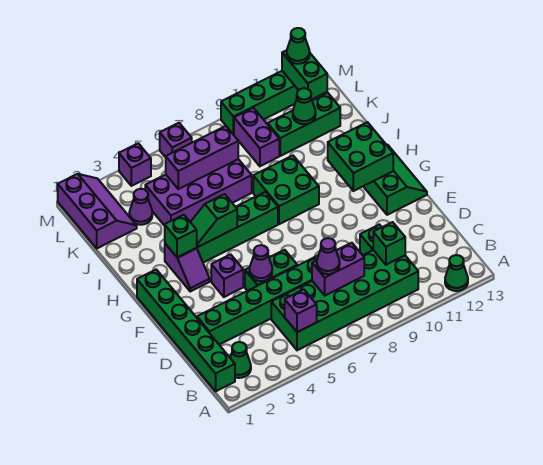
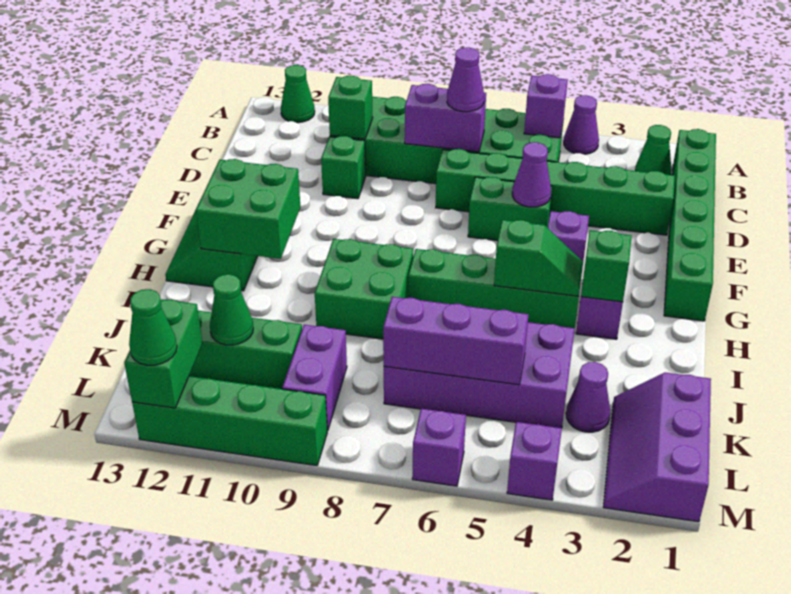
none -> purple cone A4 level 1

